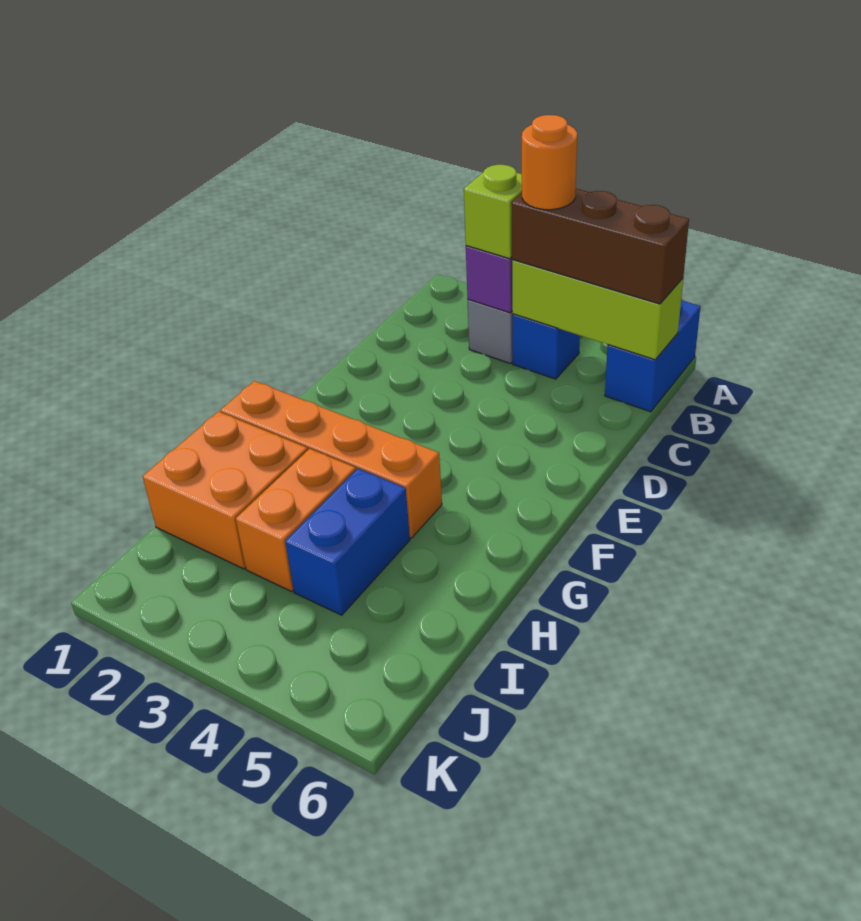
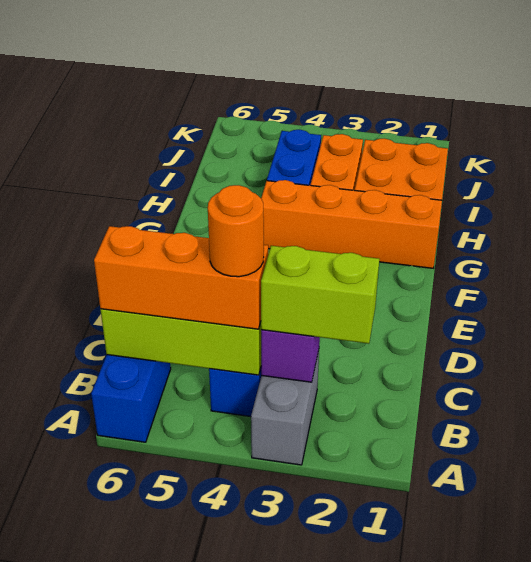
lime brick B3 level 3 -> lime brick B2:B3 level 3
brown brick B4:B6 level 3 -> orange brick B4:B6 level 3

